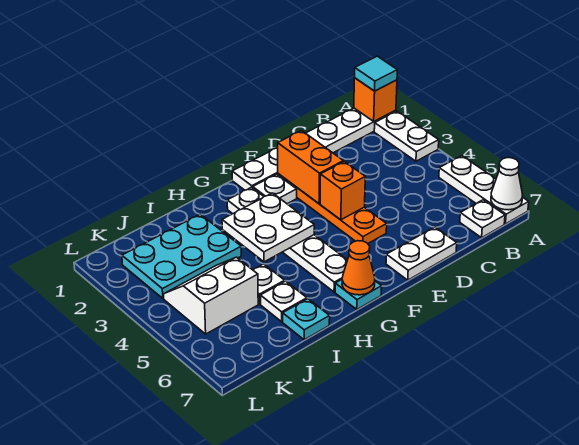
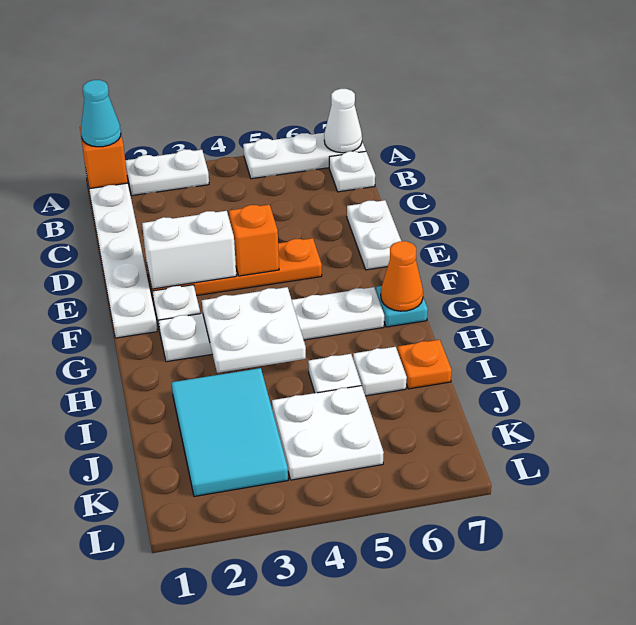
cyan tile A1 level 3 -> cyan cone A1 level 3
orange brick E2:E3 level 2 -> white brick E2:E3 level 2
cyan plate I2:K3 level 1 -> cyan tile I2:K3 level 1
cyan plate I7 level 1 -> orange plate I7 level 1
white slope J4:K5 level 1 top 5 -> white plate J4:K5 level 1

